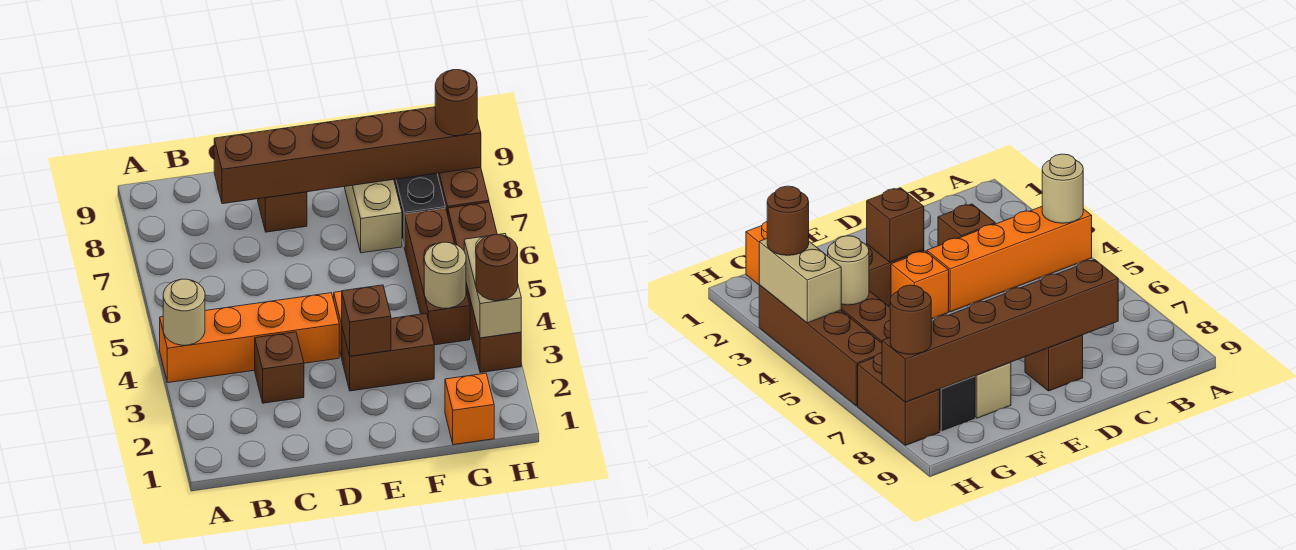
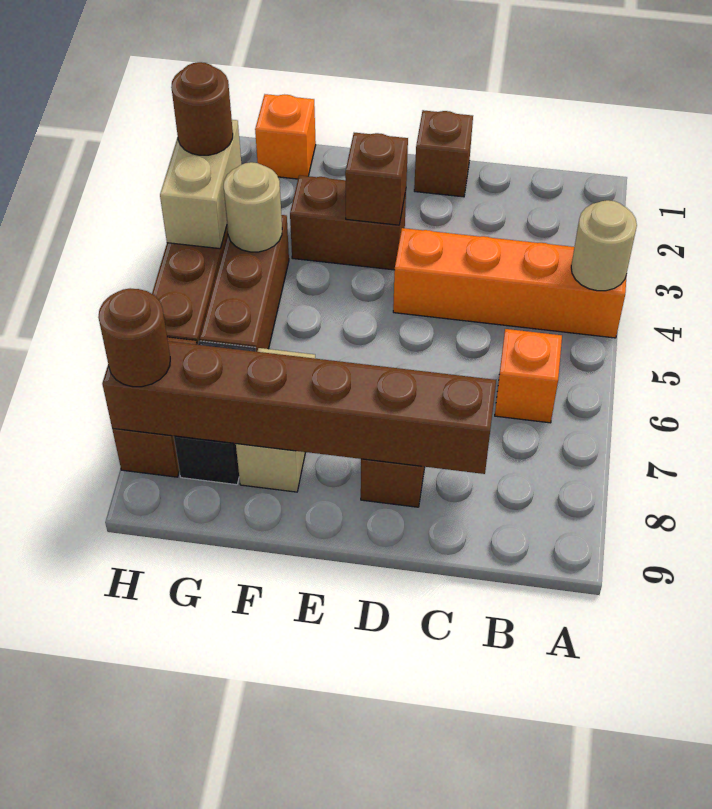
brown brick C3 level 1 -> brown brick D1 level 1
orange brick E4 level 1 -> orange brick B6 level 1

